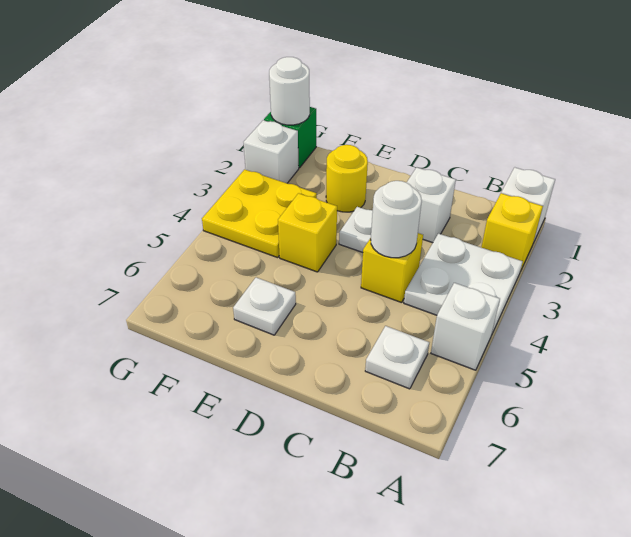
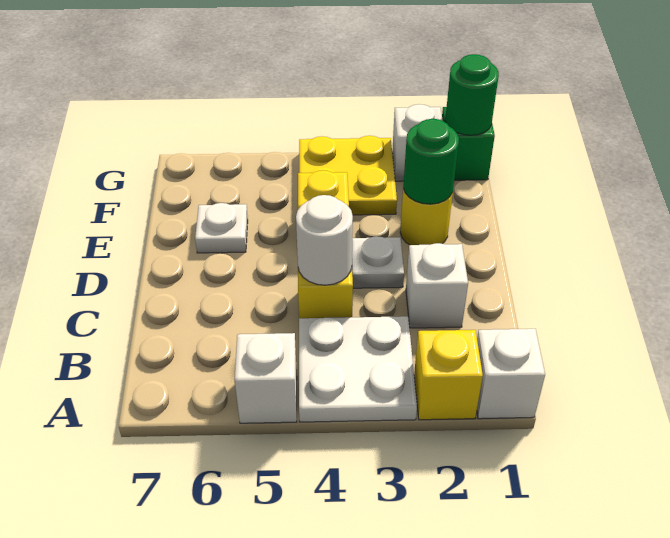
white plate B6 level 1 -> none
none -> green round brick E2 level 2
white round brick G1 level 2 -> green round brick G1 level 2

